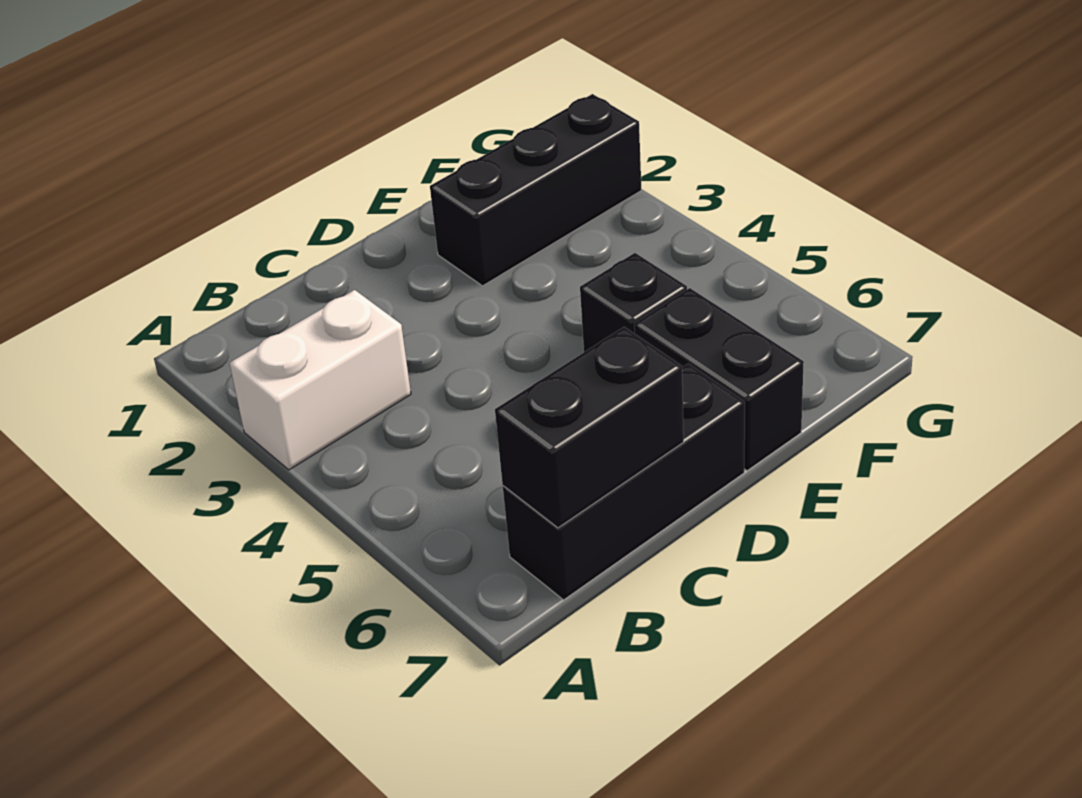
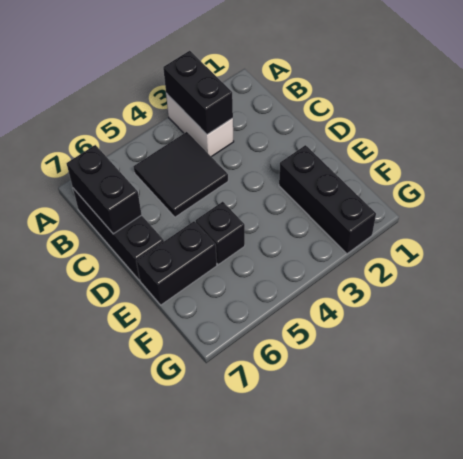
none -> black brick A3:B3 level 2
none -> black tile B4:C5 level 1

